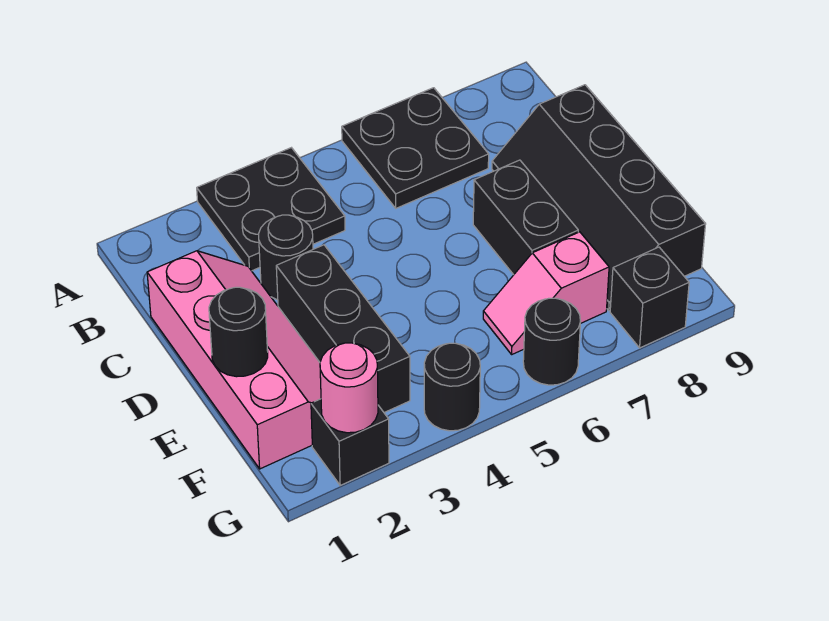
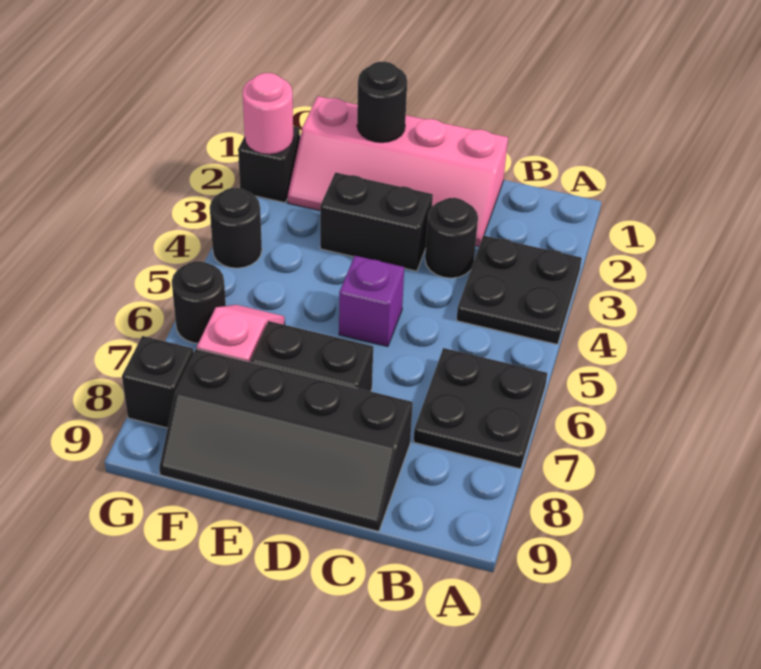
black slope C8:F9 level 1 top 9 -> black slope C8:F9 level 1 top 8
black brick D3:F3 level 1 -> black brick D3:E3 level 1
none -> purple brick D5 level 1

